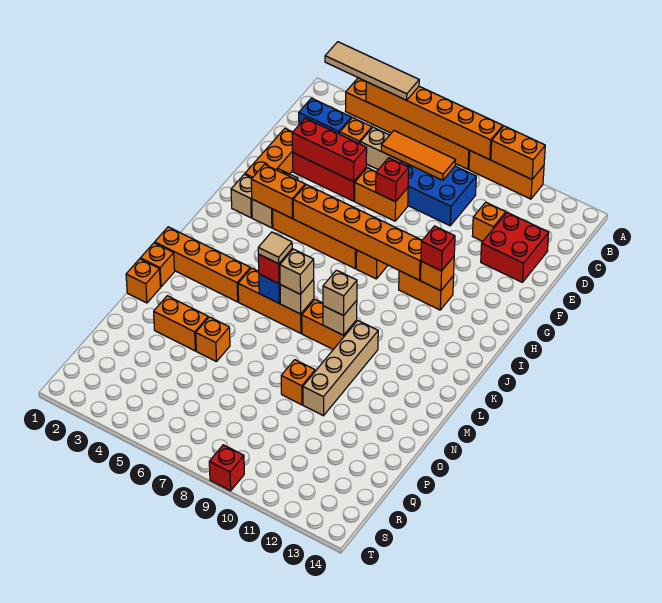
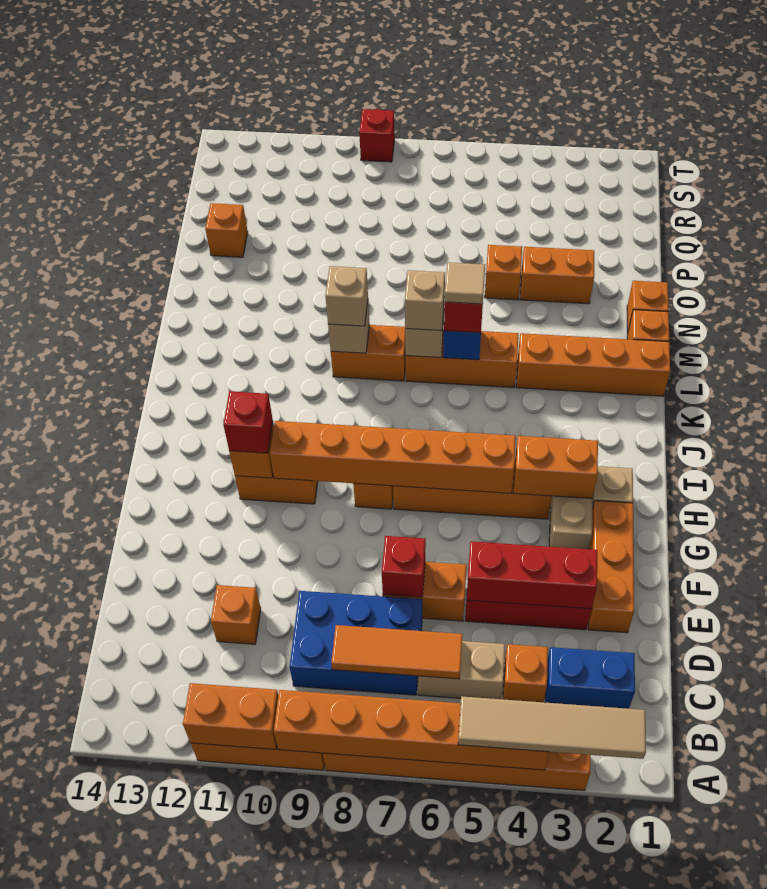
red brick D12:E13 level 1 -> none
tan brick L10:O10 level 1 -> none
orange brick O9 level 1 -> orange brick P13 level 1

